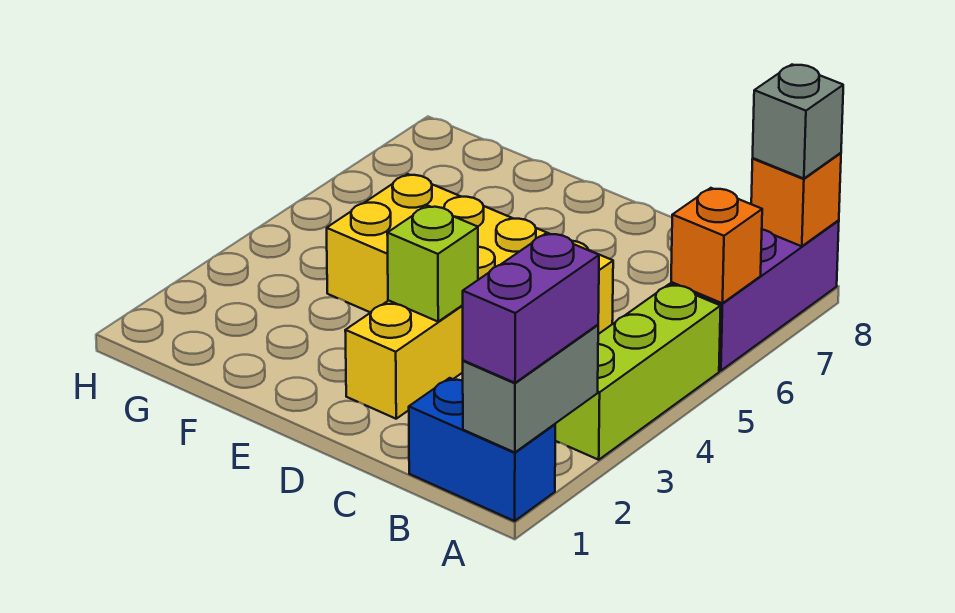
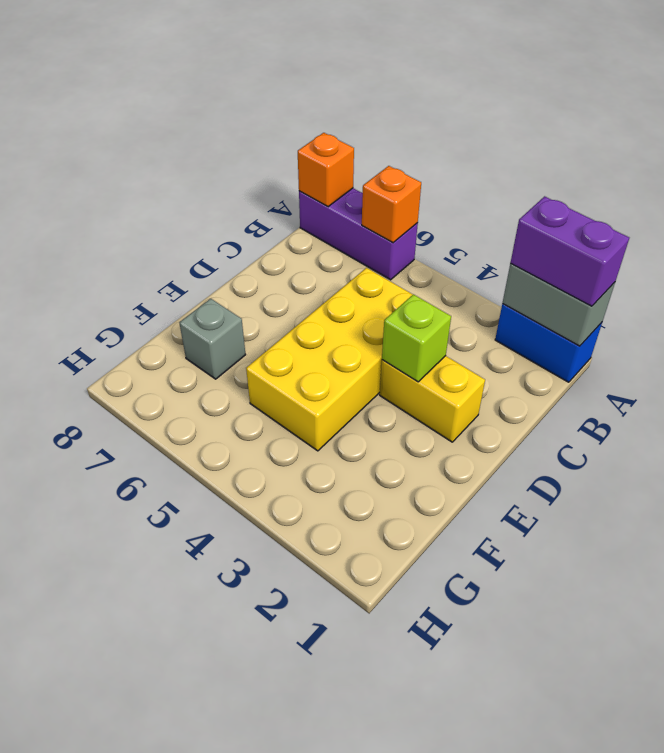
blue brick A1:B1 level 1 -> blue brick A1:A2 level 1
lime brick A3:A5 level 1 -> none
grey brick A8 level 3 -> grey brick F7 level 1

